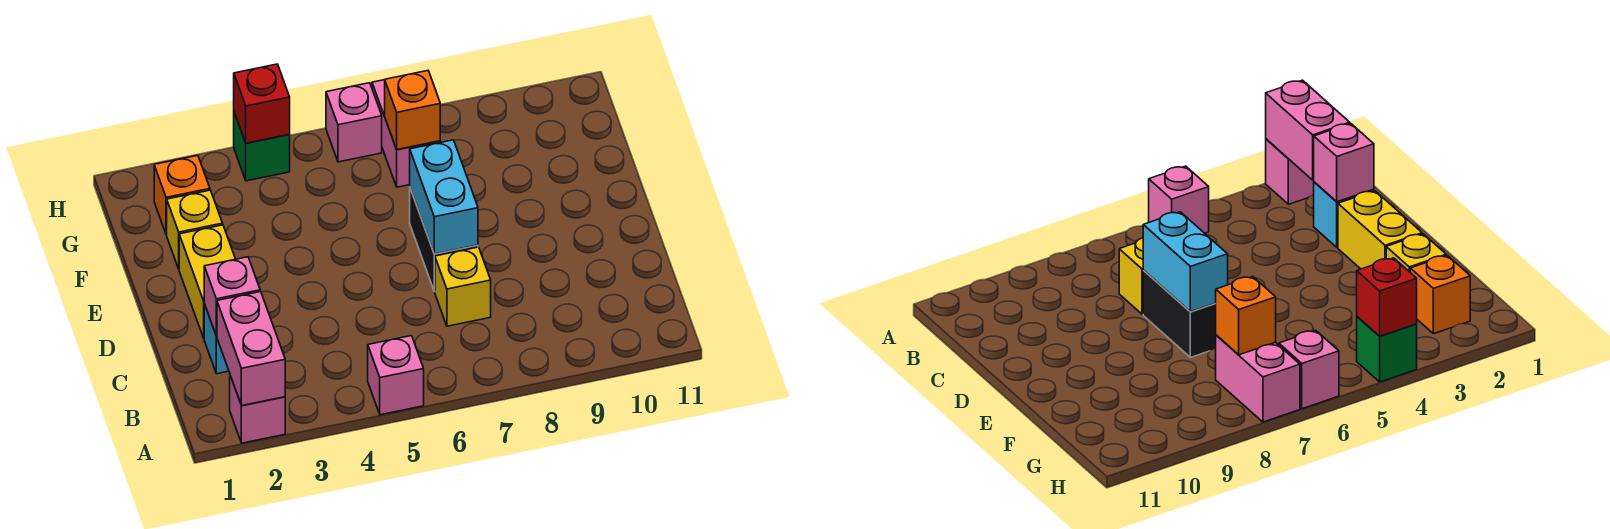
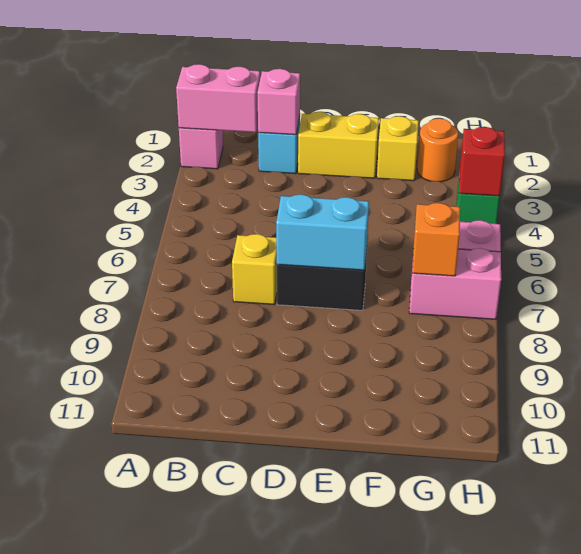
pink brick A5 level 1 -> none
orange brick G2 level 1 -> orange round brick G2 level 1

